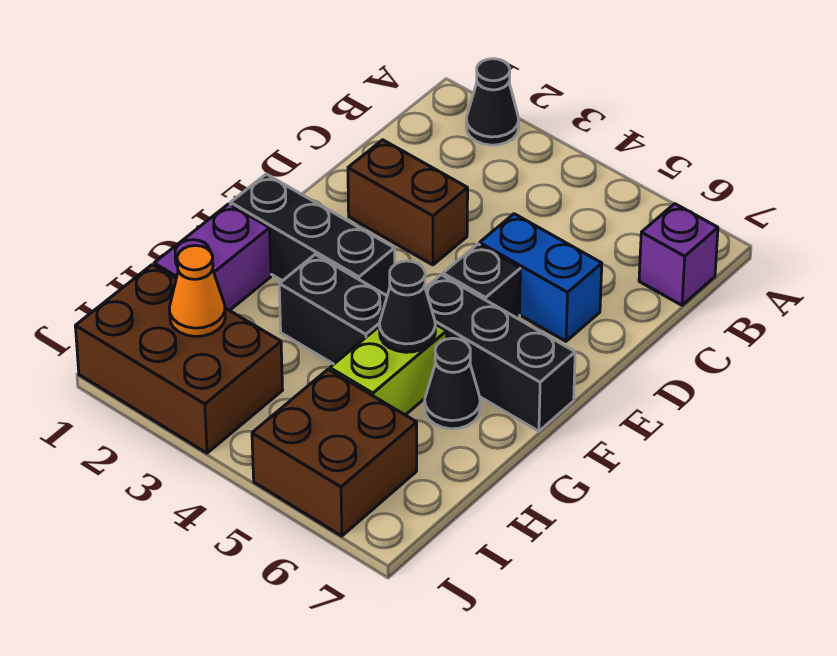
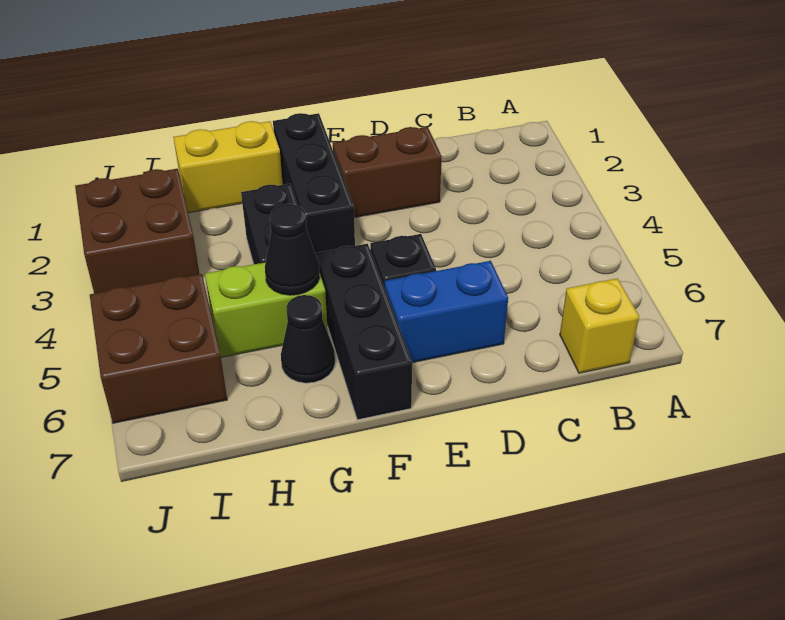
black cone A2 level 1 -> none
purple brick B7 level 1 -> yellow brick B7 level 1
brown brick D2:D3 level 1 -> brown brick D2:E2 level 1
blue brick D5:D6 level 1 -> blue brick D6:E6 level 1
purple brick G1:H1 level 1 -> yellow brick G1:H1 level 1
brown brick I1:J3 level 1 -> brown brick I2:J3 level 1
orange cone I2 level 2 -> none

